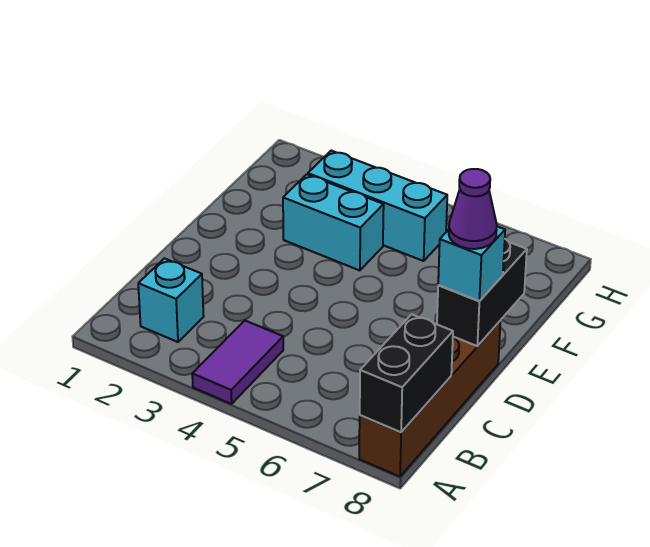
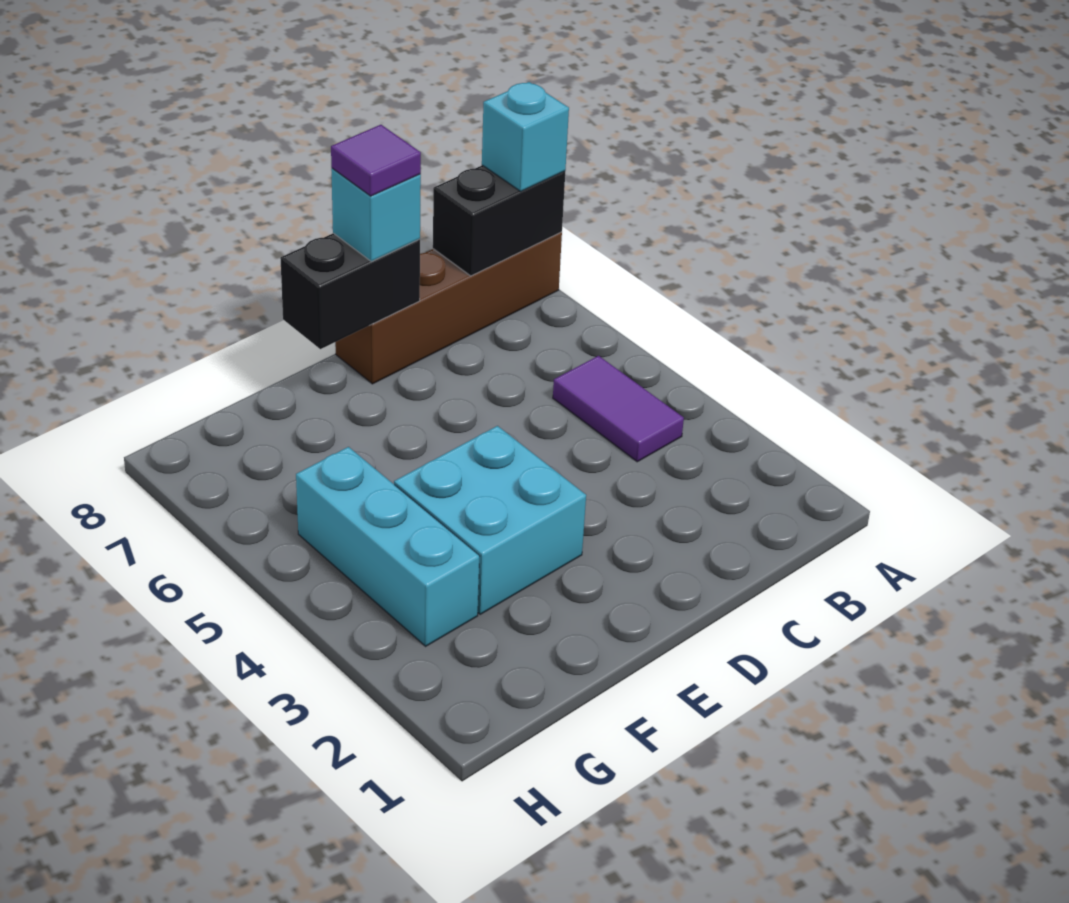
purple tile A4:B4 level 1 -> purple tile B4:B5 level 1
cyan brick B2 level 1 -> cyan brick A8 level 3
purple cone D8 level 4 -> purple tile D8 level 4
cyan brick F3:F4 level 1 -> cyan brick E3:F4 level 1

